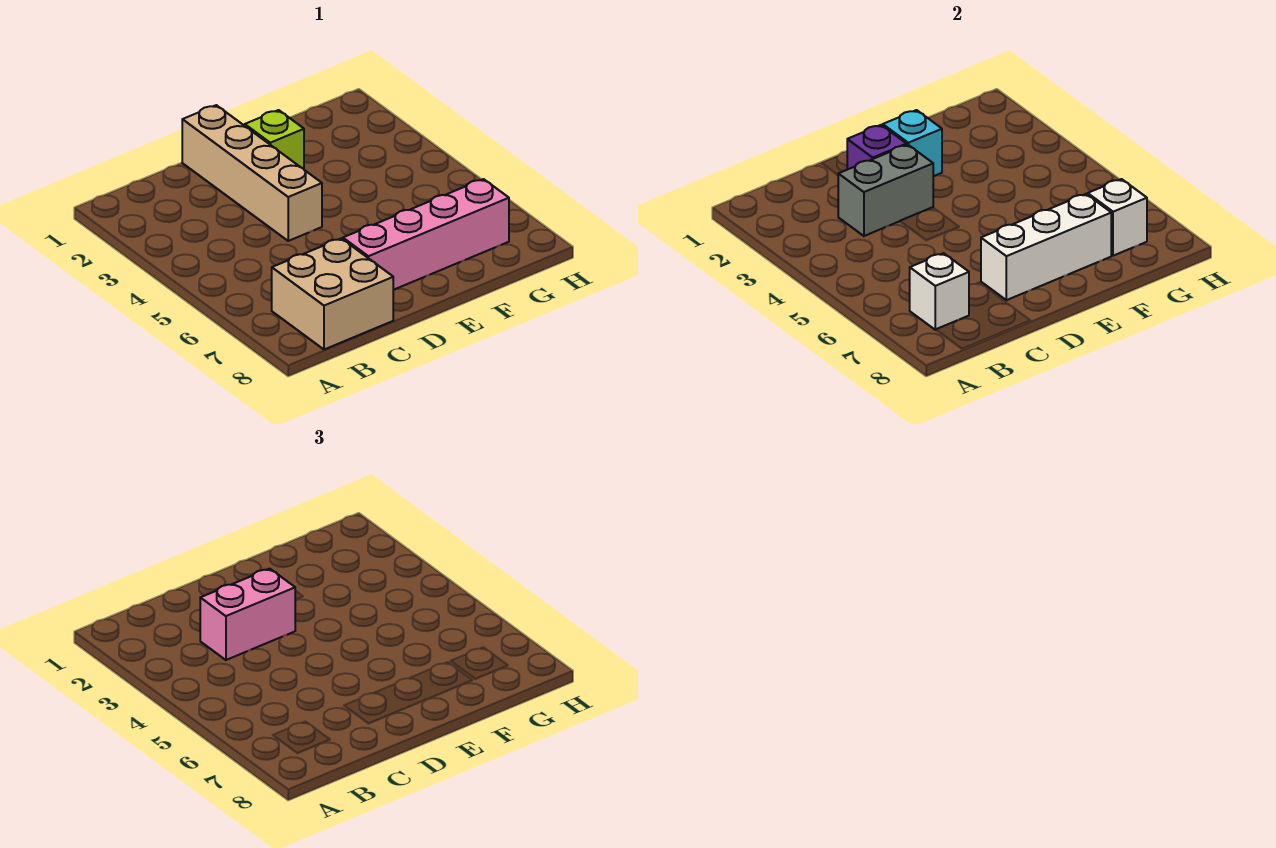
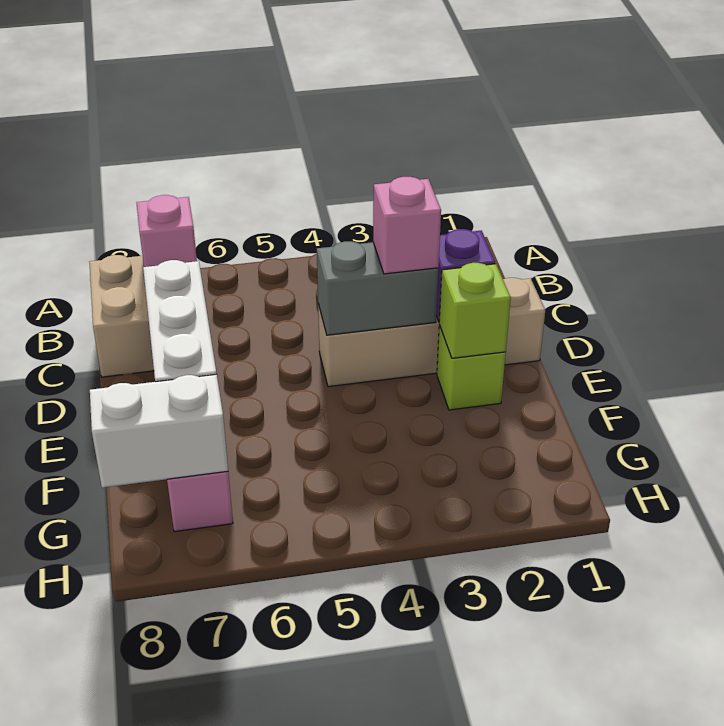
white brick B7 level 2 -> pink brick B7 level 2
grey brick C3:D3 level 2 -> grey brick D3:D4 level 2
pink brick C3:D3 level 3 -> pink brick D3 level 3
cyan brick E2 level 2 -> lime brick E2 level 2
white brick G7 level 2 -> white brick G7:G8 level 2

